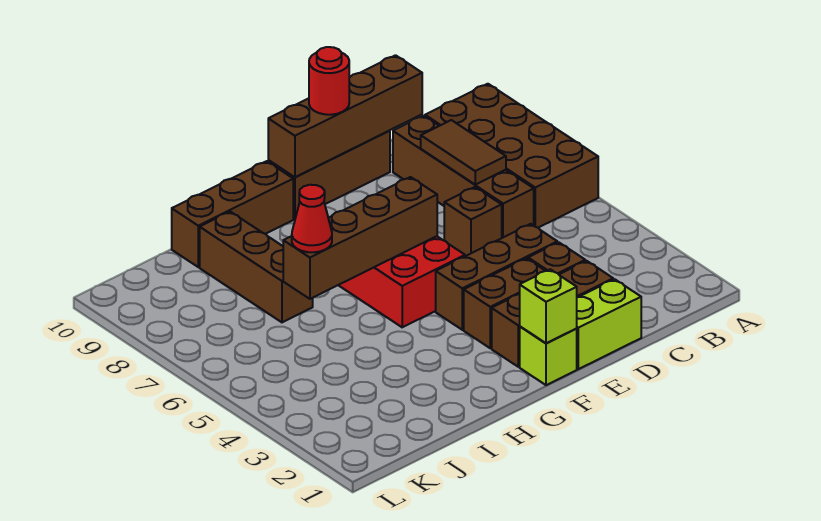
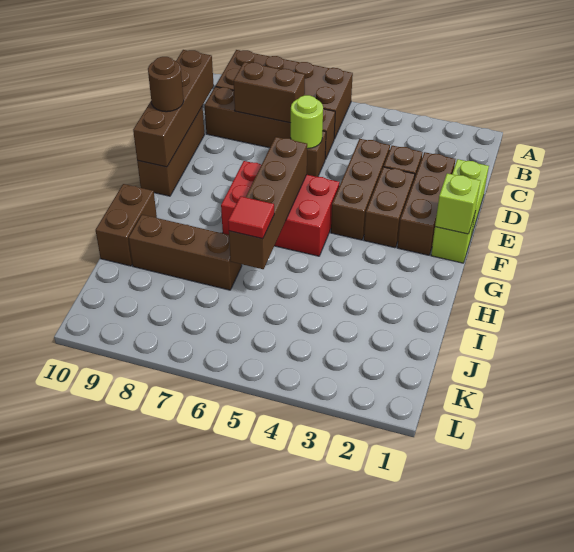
brown tile C7:C8 level 2 -> brown brick C7:C8 level 2
none -> lime round brick D6 level 2
red round brick E10 level 3 -> brown round brick E10 level 3
brown brick G10:I10 level 1 -> brown brick H10:I10 level 1
red cone I6 level 3 -> red tile I6 level 3

